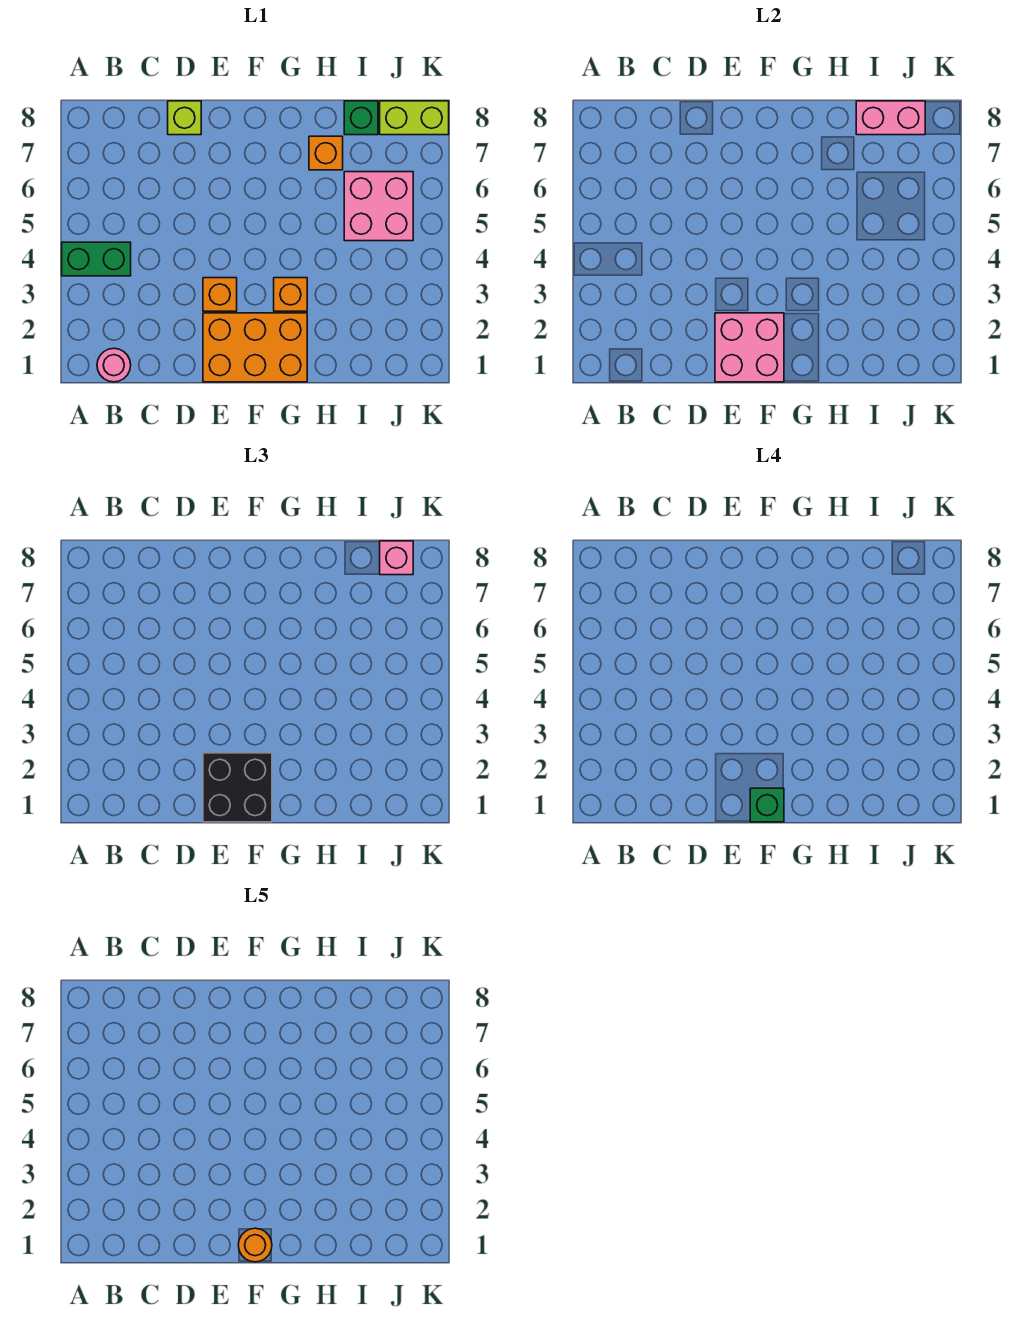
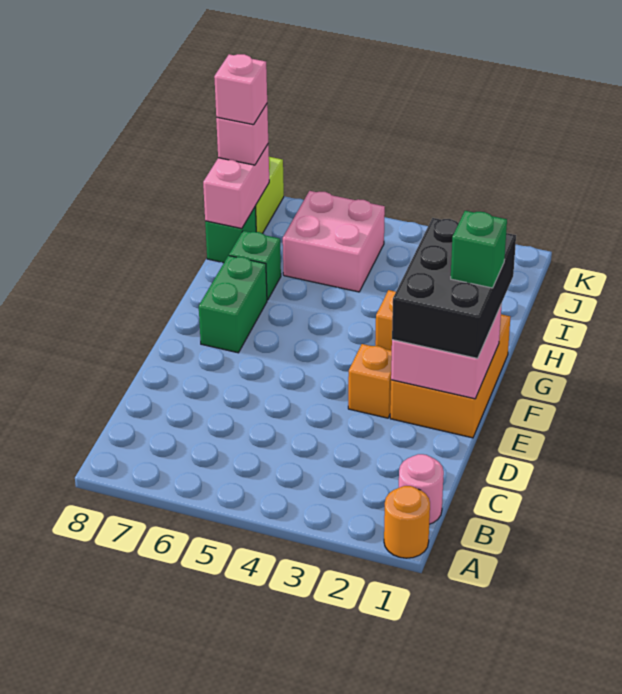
green brick A4:B4 level 1 -> green brick F7:G7 level 1
lime brick D8 level 1 -> none
black brick E1:F2 level 3 -> black brick E1:G2 level 3
orange round brick F1 level 5 -> orange round brick A1 level 1
orange brick H7 level 1 -> green brick H7 level 1
none -> pink brick J8 level 4

